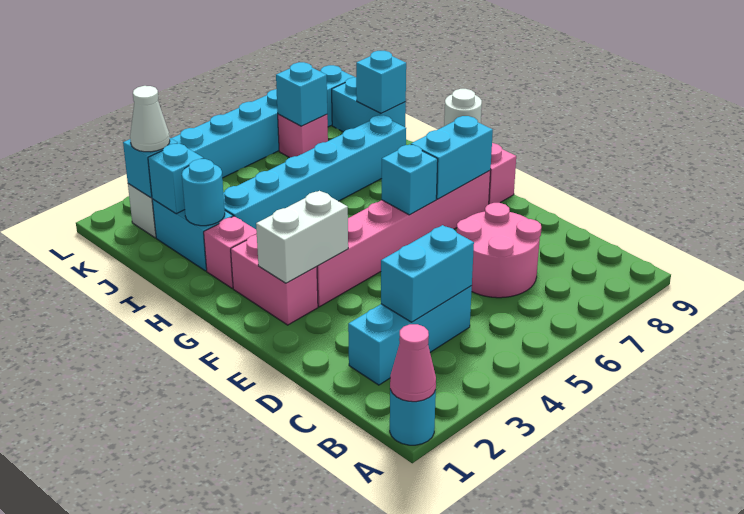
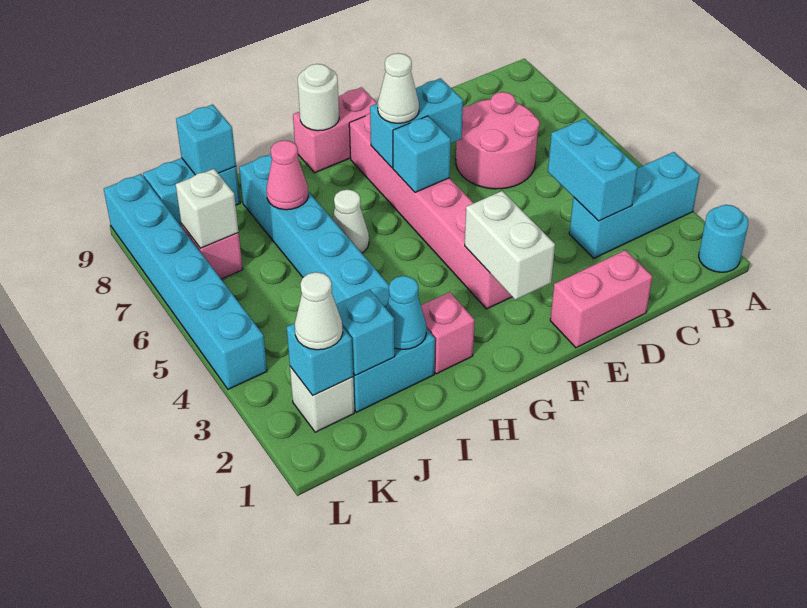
pink cone A1 level 2 -> pink cone I7 level 2
cyan brick C2:C4 level 1 -> cyan brick A3:C3 level 1
pink brick F2:G2 level 1 -> pink brick D1:E1 level 1
cyan brick F7:F8 level 2 -> cyan brick E7:F7 level 2
none -> white cone F7 level 3
none -> white cone H6 level 1
cyan round brick I2 level 2 -> cyan cone I2 level 2
cyan brick K7 level 2 -> white brick K7 level 2

